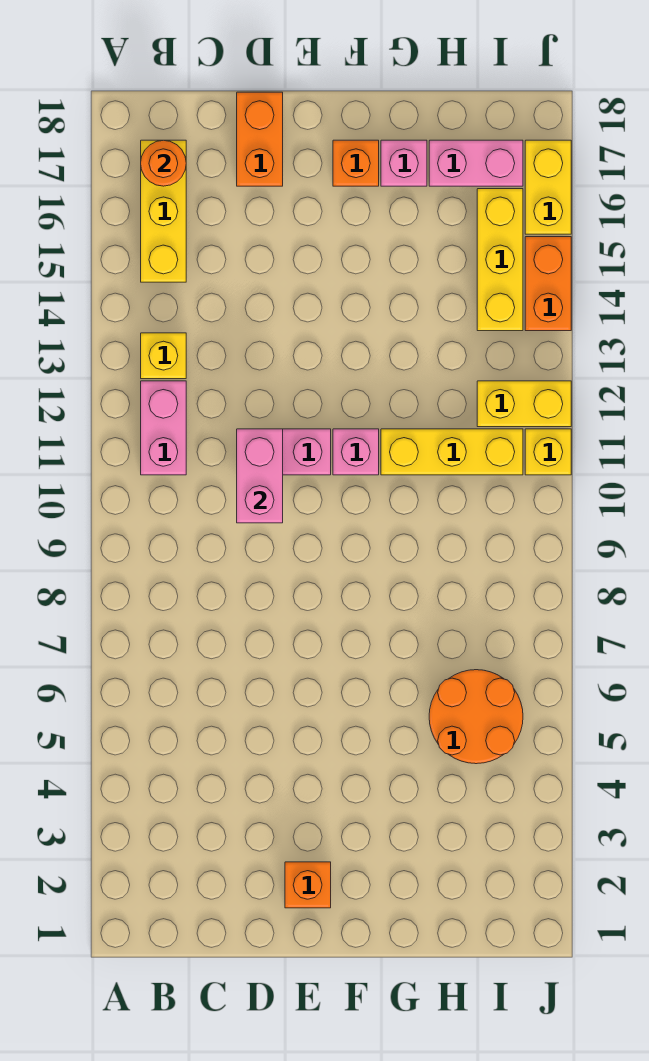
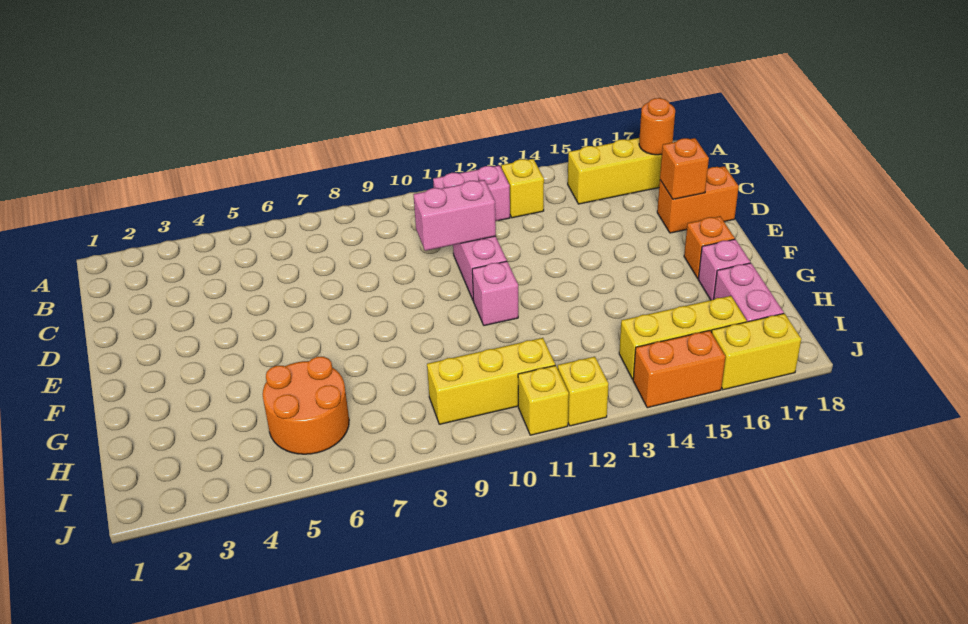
orange brick E2 level 1 -> orange brick D17 level 2
yellow brick G11:I11 level 1 -> yellow brick I9:I11 level 1
yellow brick I12:J12 level 1 -> yellow brick J12 level 1

